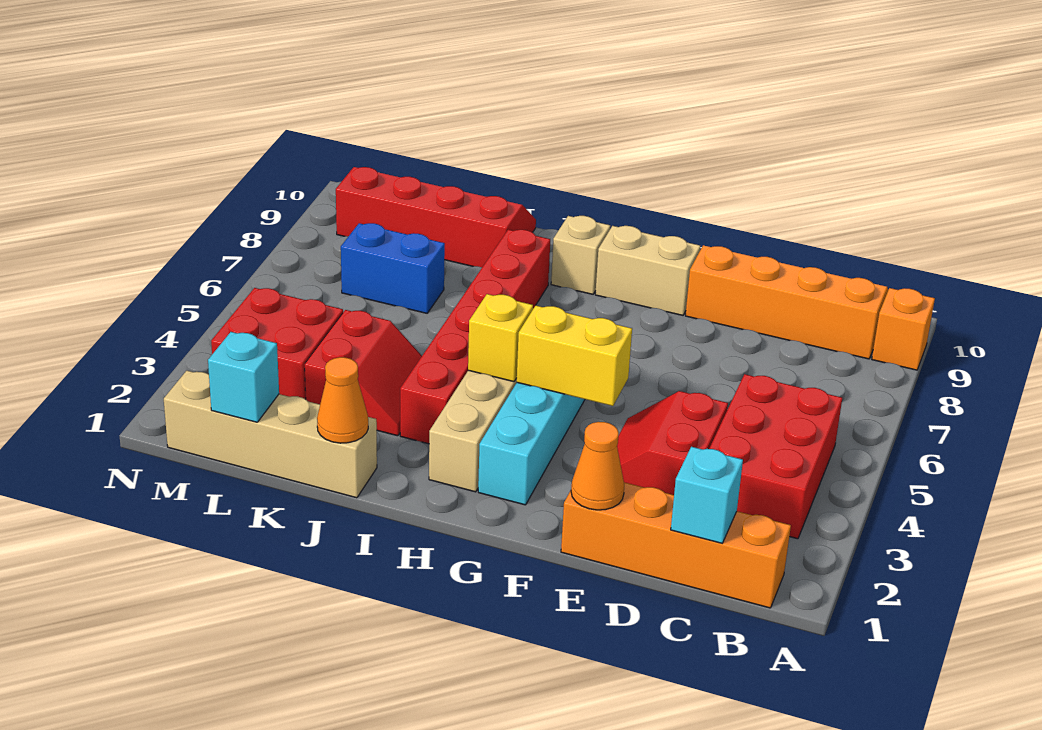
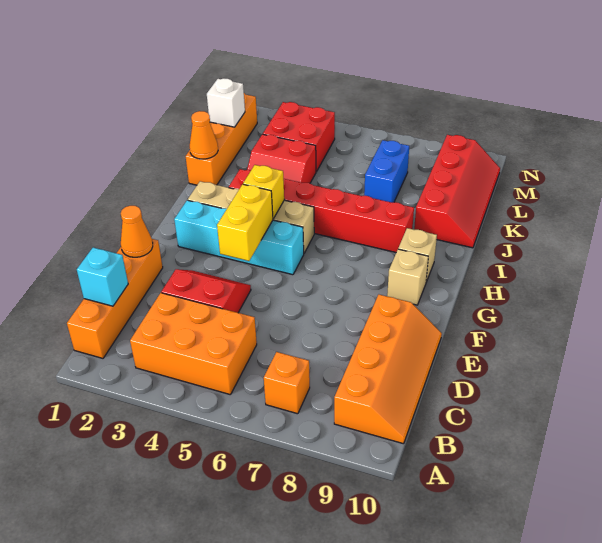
orange brick A9 level 1 -> orange brick B7 level 1
red brick B3:C5 level 1 -> orange brick B3:C5 level 1
tan brick F9:G9 level 1 -> tan brick G9 level 1
tan brick J1:M1 level 1 -> orange brick J1:M1 level 1
cyan brick L1 level 2 -> white brick L1 level 2

